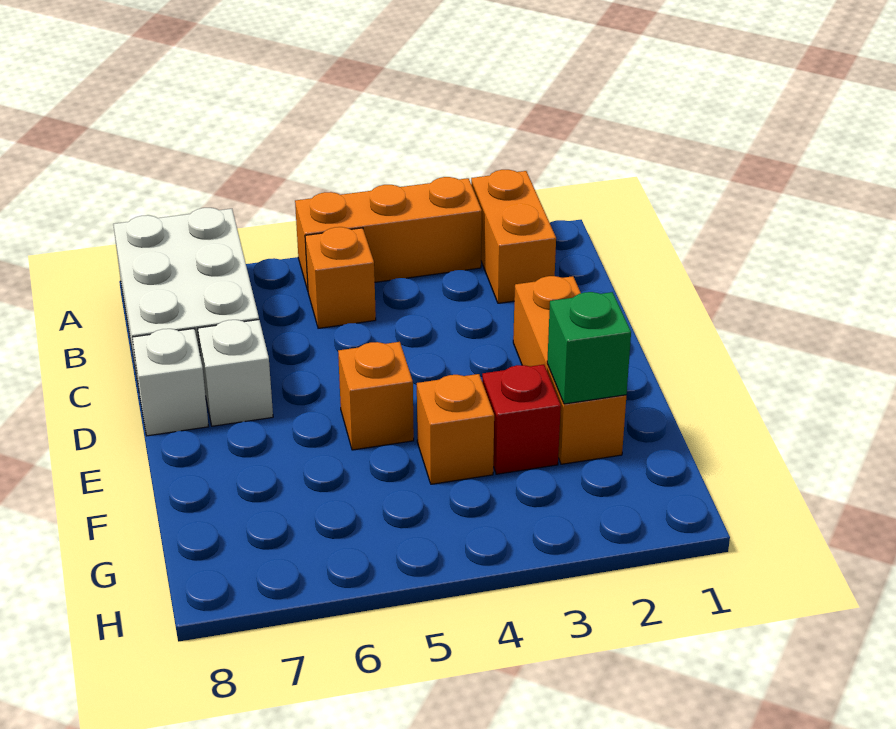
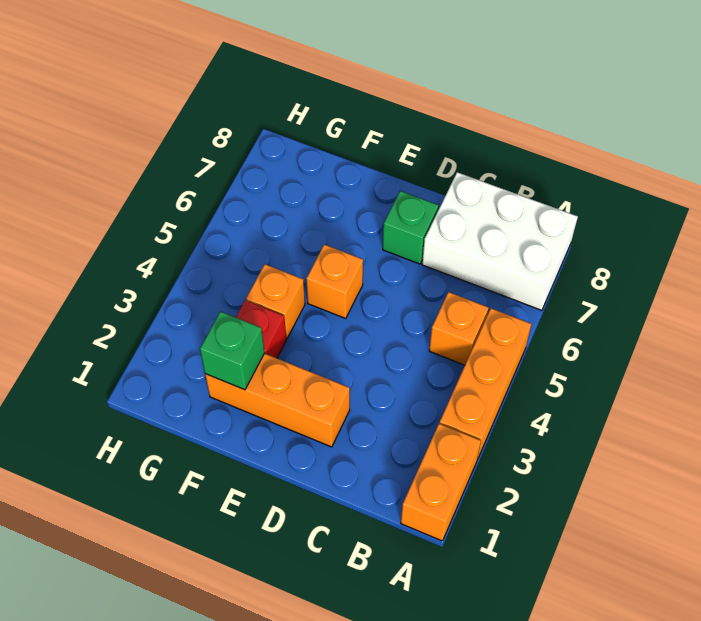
orange brick A2:B2 level 1 -> orange brick A1:A2 level 1
white brick D7 level 1 -> green brick D7 level 1
white brick D8 level 1 -> none

